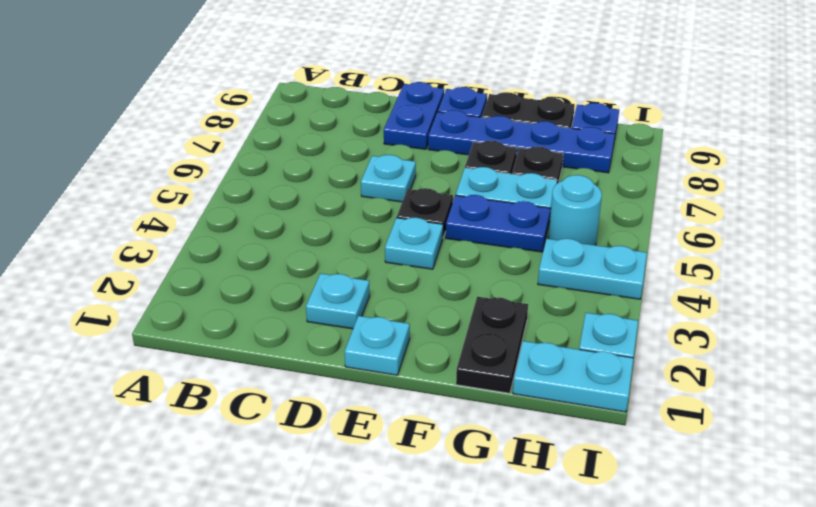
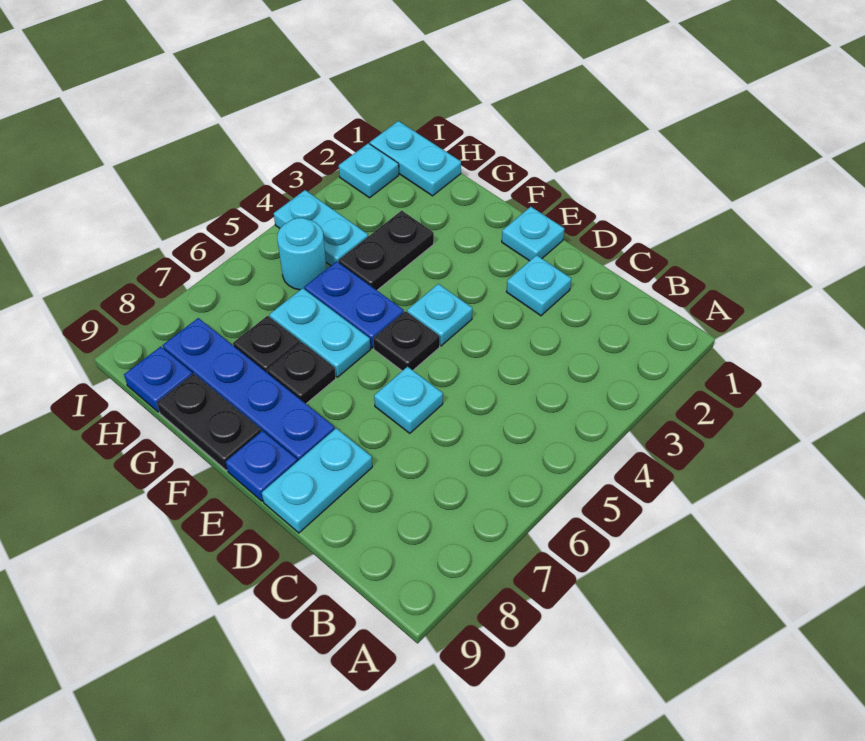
blue plate D8:D9 level 1 -> cyan plate D8:D9 level 1
black plate G1:G2 level 1 -> black plate G3:G4 level 1

